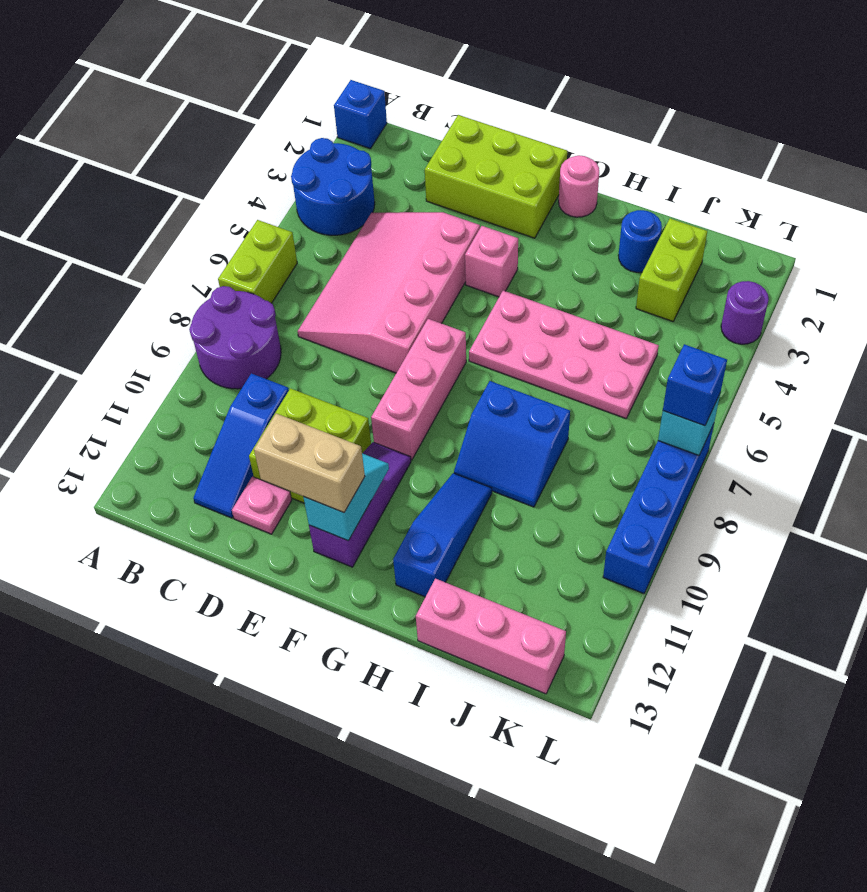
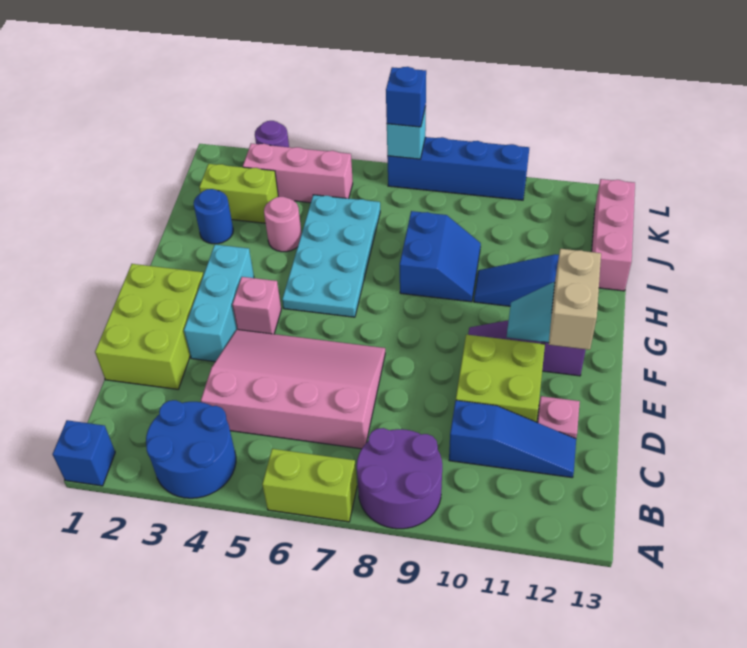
pink slope C4:E7 level 1 top E -> pink slope C4:E7 level 1 top C
none -> cyan brick E3:G3 level 1
pink brick F7:F9 level 1 -> pink brick K3:K5 level 1
pink round brick G1 level 1 -> pink round brick I4 level 1
pink plate G5:J6 level 1 -> cyan plate G5:J6 level 1

